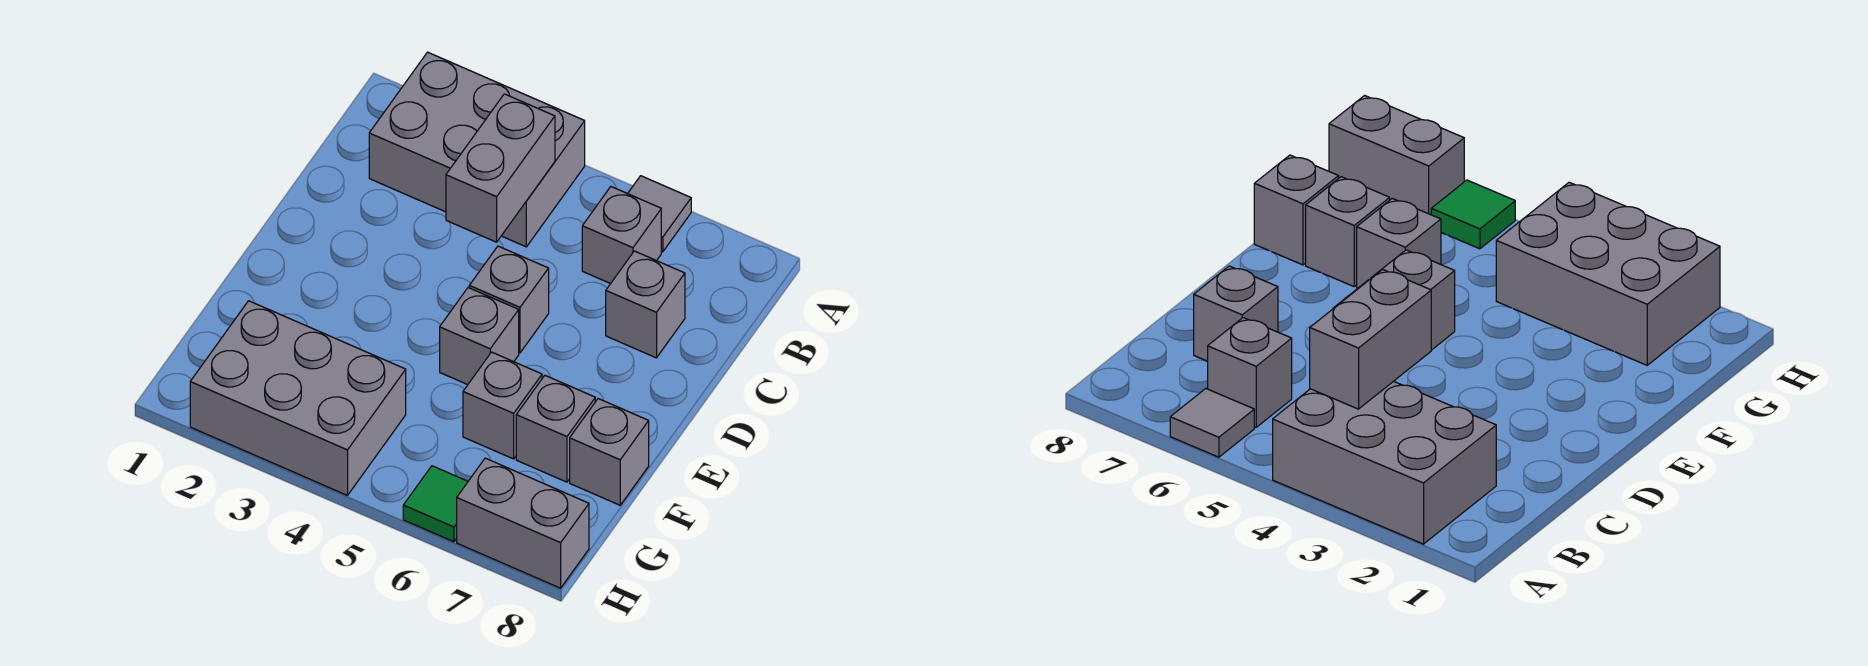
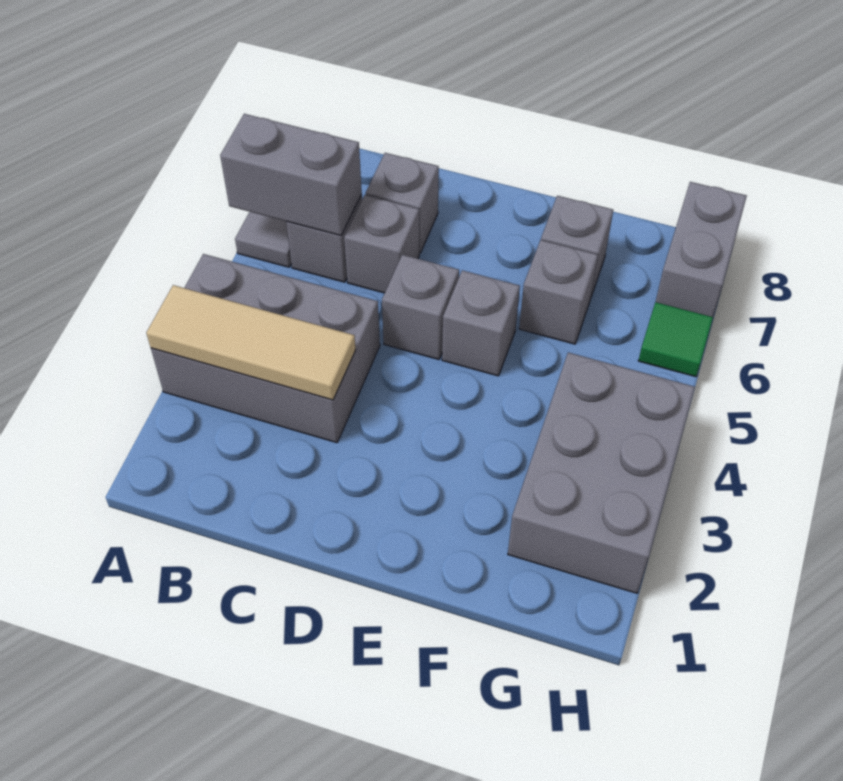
grey brick A2:B4 level 1 -> grey brick A3:C4 level 1
none -> tan tile A3:C3 level 2
grey brick B4:C4 level 2 -> grey brick A6:B6 level 2
grey brick F8 level 1 -> grey brick C6 level 1

